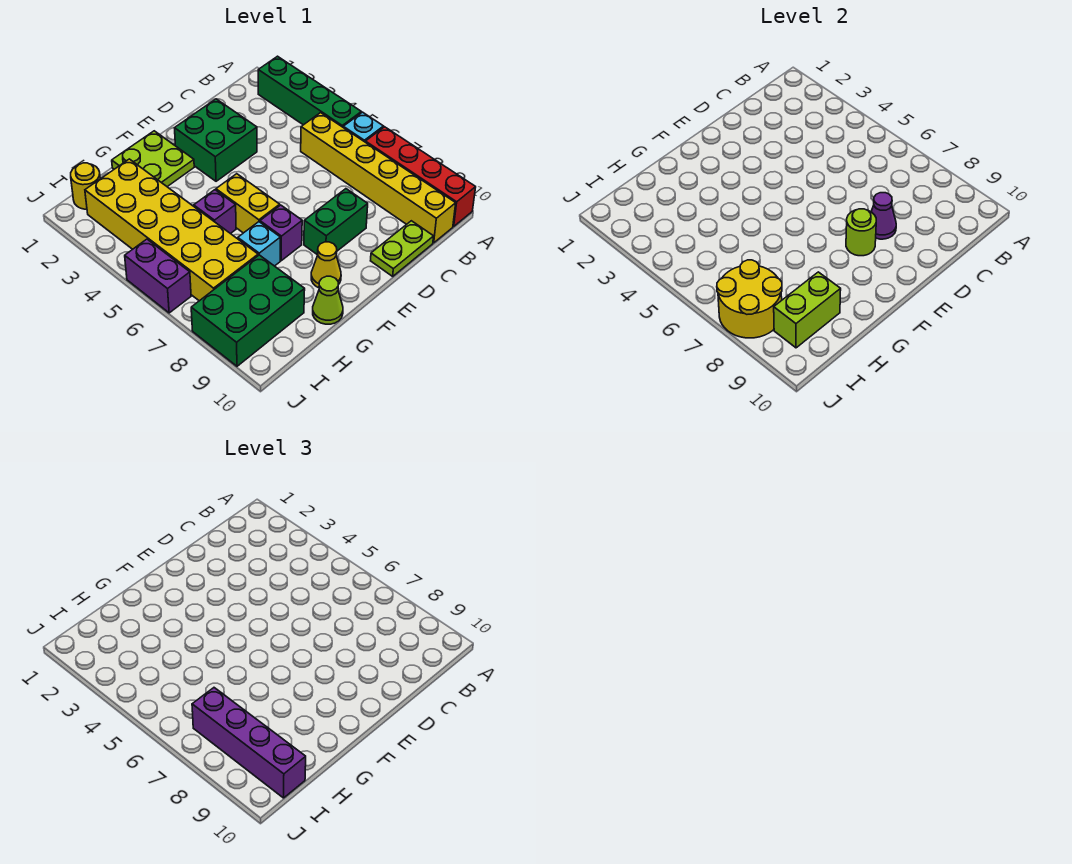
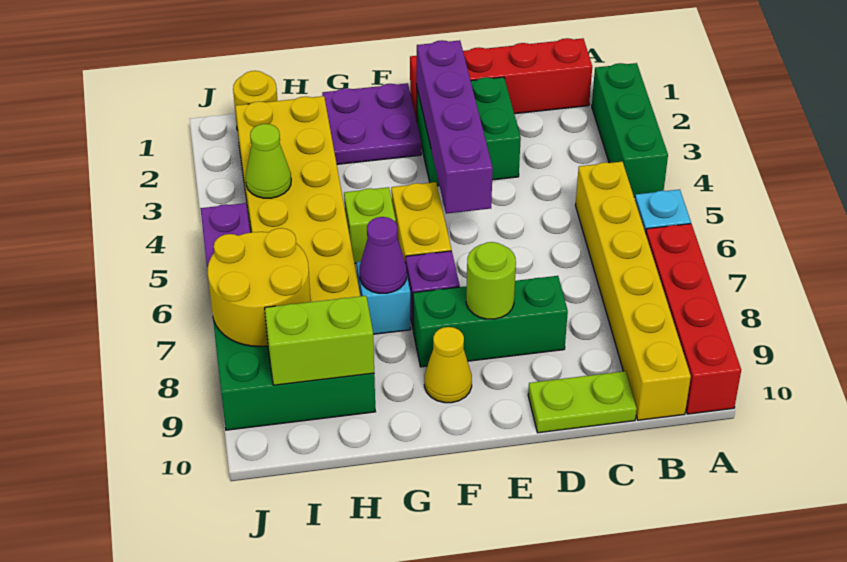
green brick A2:A5 level 1 -> green brick A2:A4 level 1
none -> red brick B1:E1 level 1
green brick D8:E8 level 1 -> green brick D8:F8 level 1
purple cone D8 level 2 -> purple cone G7 level 2
lime plate F1:G2 level 1 -> purple plate F1:G2 level 1
purple brick G5 level 1 -> lime brick G5 level 1
lime cone G10 level 1 -> lime cone I4 level 2
purple brick I7:I10 level 3 -> purple brick E2:E5 level 2

